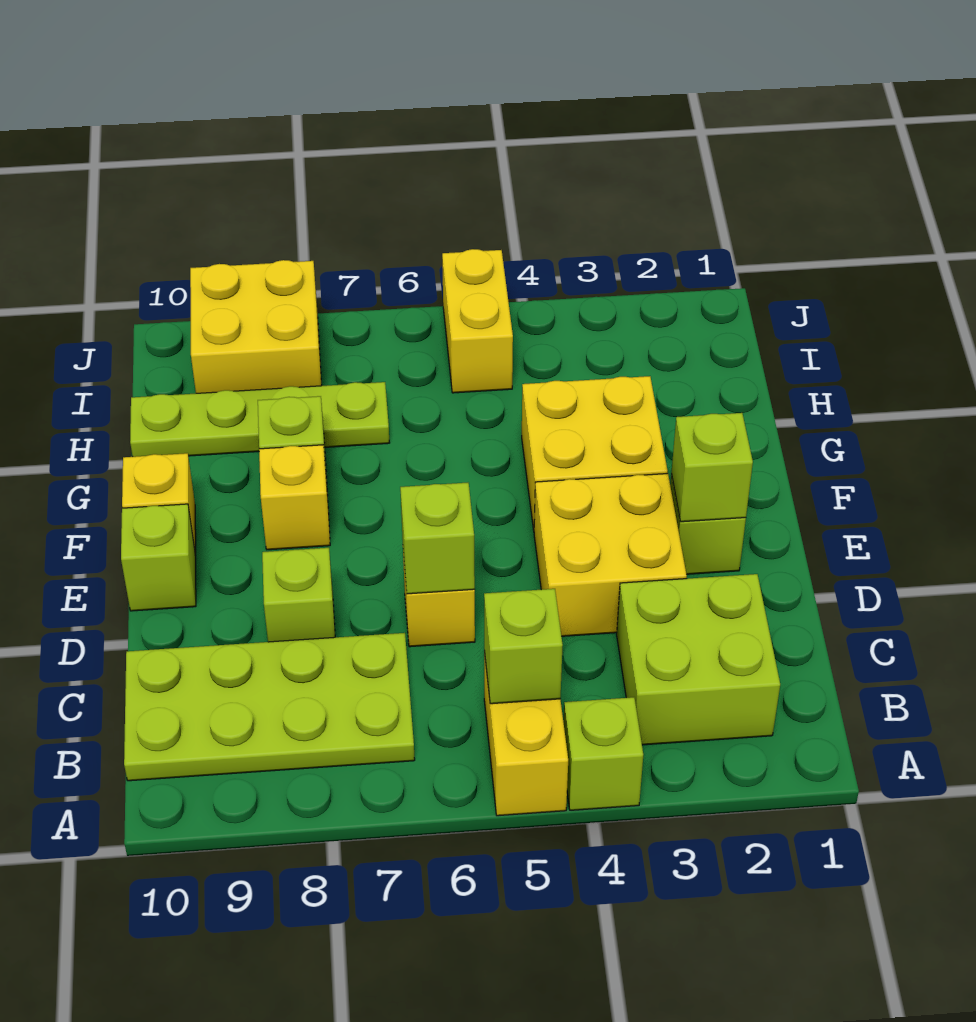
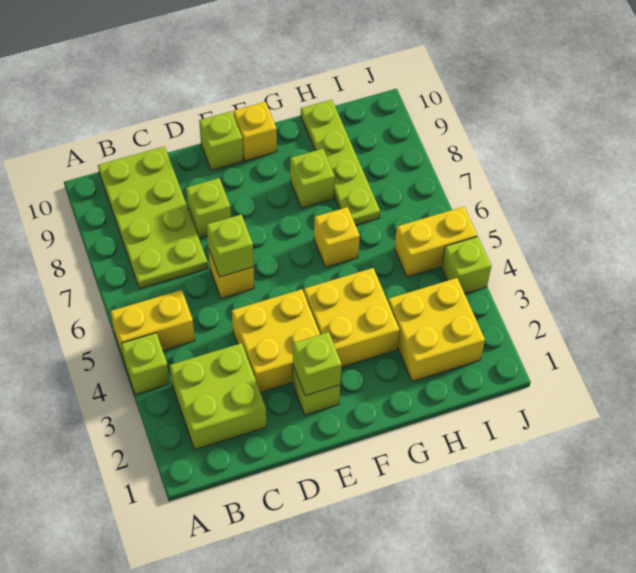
lime brick B5 level 2 -> lime brick J4 level 1
yellow brick F8 level 1 -> yellow brick G6 level 1
yellow brick I8:J9 level 1 -> yellow brick H2:I3 level 1

